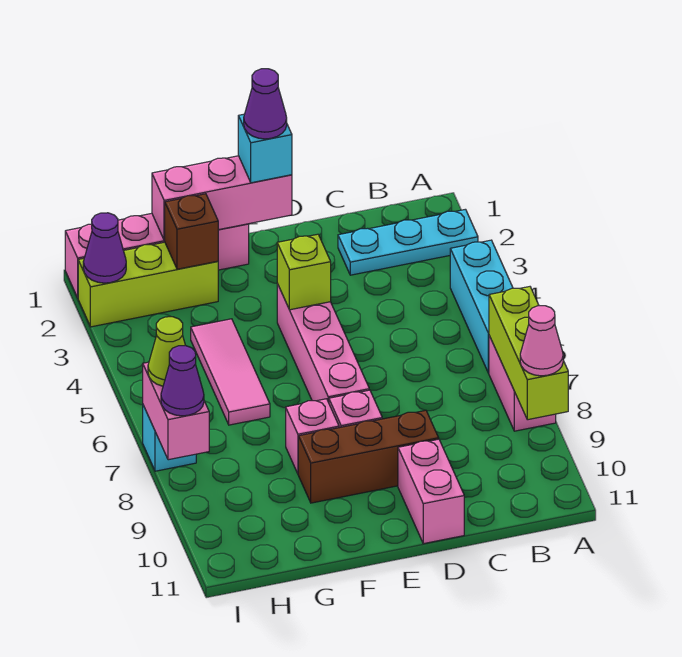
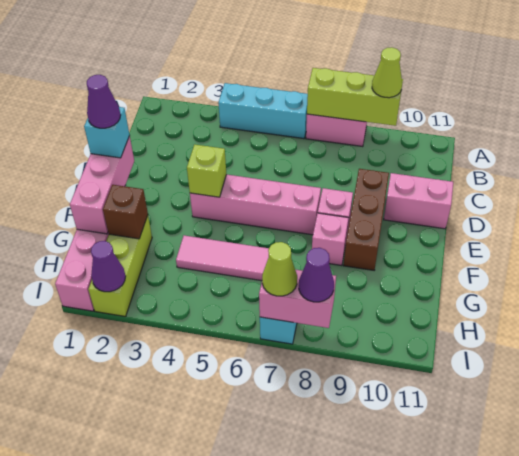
cyan plate A2:C2 level 1 -> none
pink cone A9 level 3 -> lime cone A9 level 3

